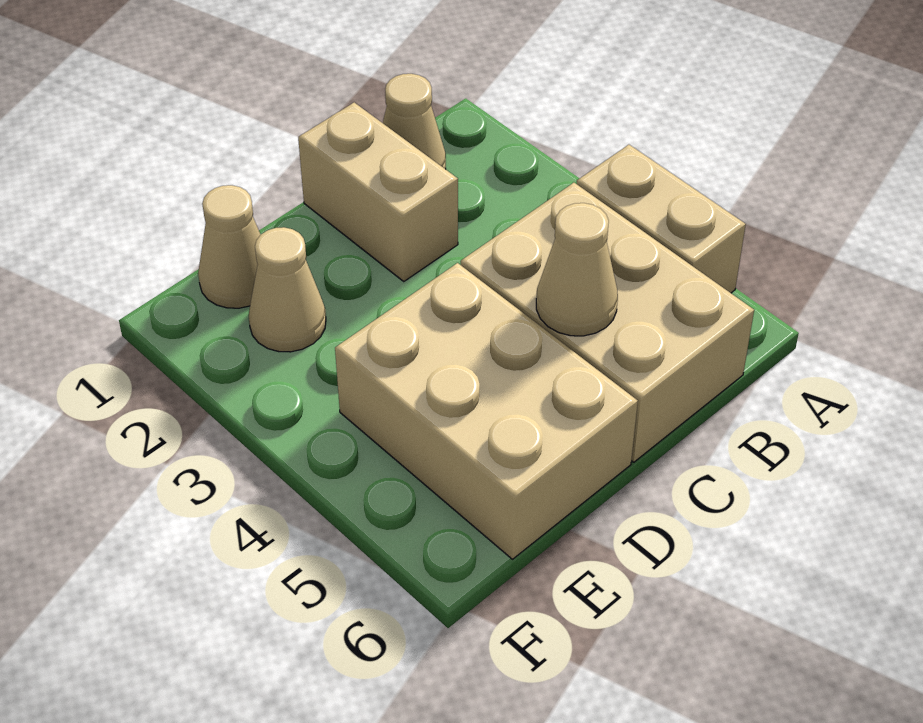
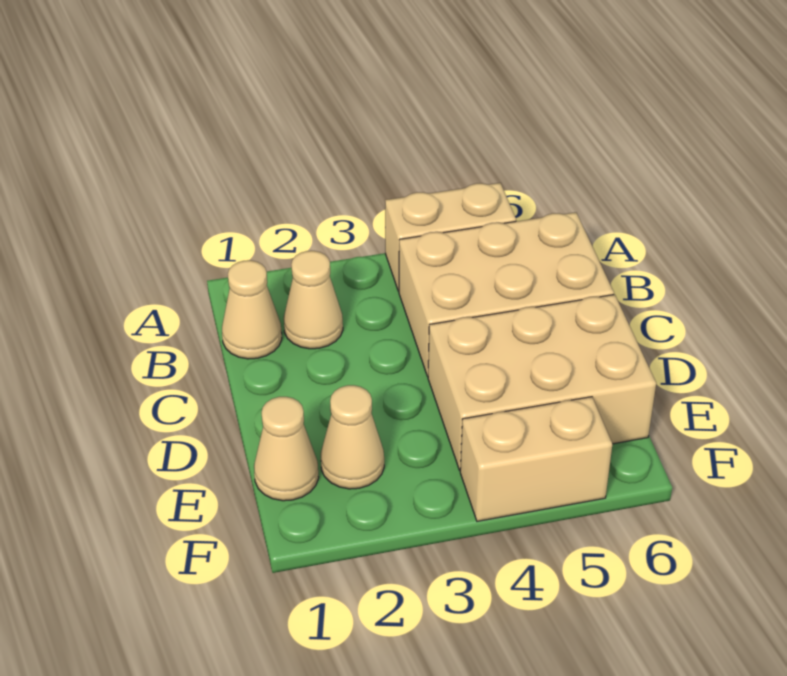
tan brick C1:C2 level 1 -> tan brick F4:F5 level 1
tan cone C5 level 2 -> tan cone B2 level 1

